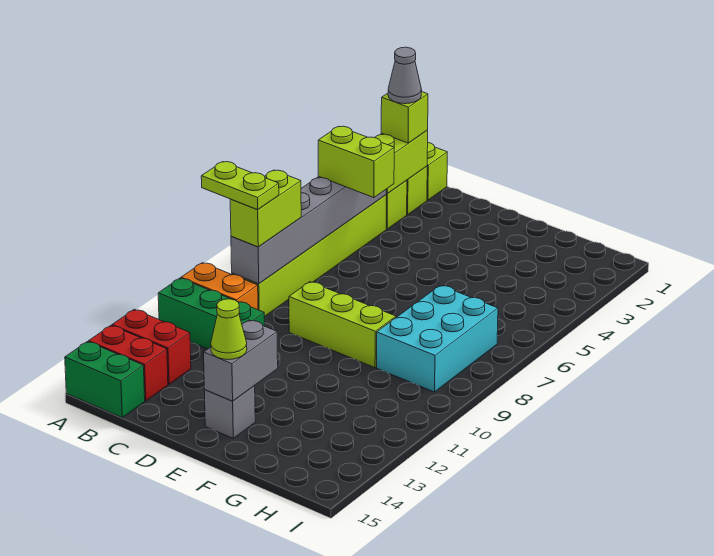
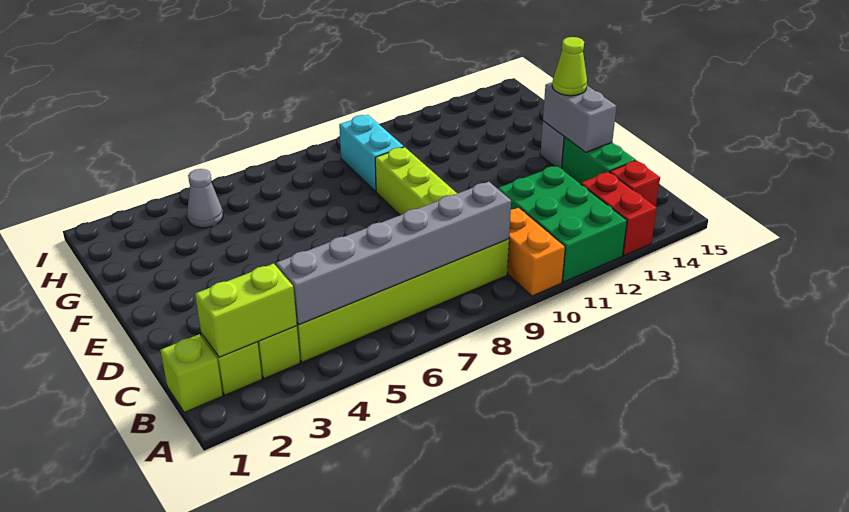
lime plate A9:B9 level 4 -> none
green brick A11:C11 level 1 -> green brick A11:C12 level 1
red brick A14:B14 level 1 -> red brick B14 level 1
green brick A15:B15 level 1 -> green brick C14:D14 level 1
lime brick B2 level 3 -> none
grey cone B2 level 4 -> grey cone H4 level 1
lime brick B5:C5 level 3 -> none
lime brick B8:B9 level 3 -> none
grey brick E13:E14 level 2 -> grey brick D14:E14 level 2
cyan brick G7:H9 level 1 -> cyan brick G9:H9 level 1

